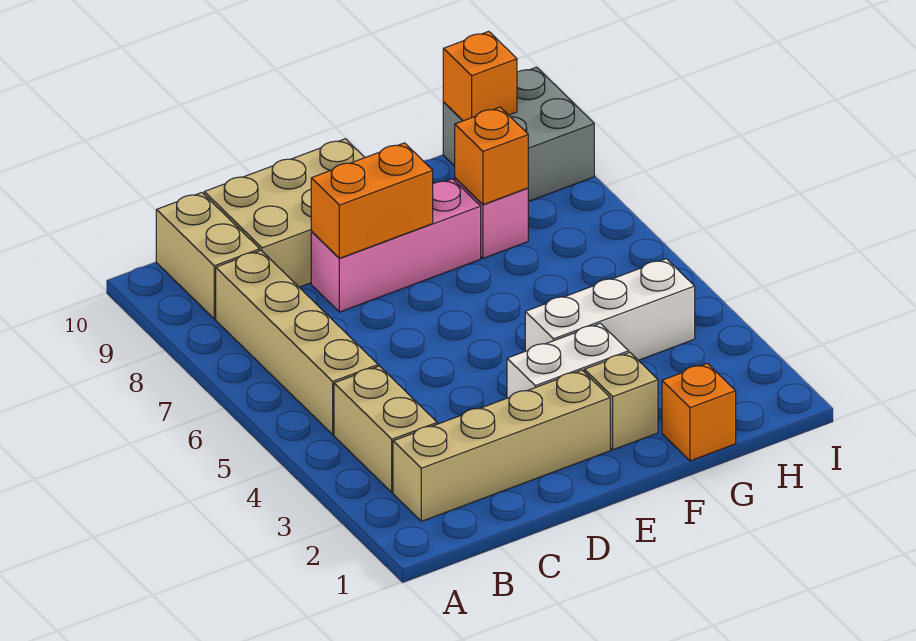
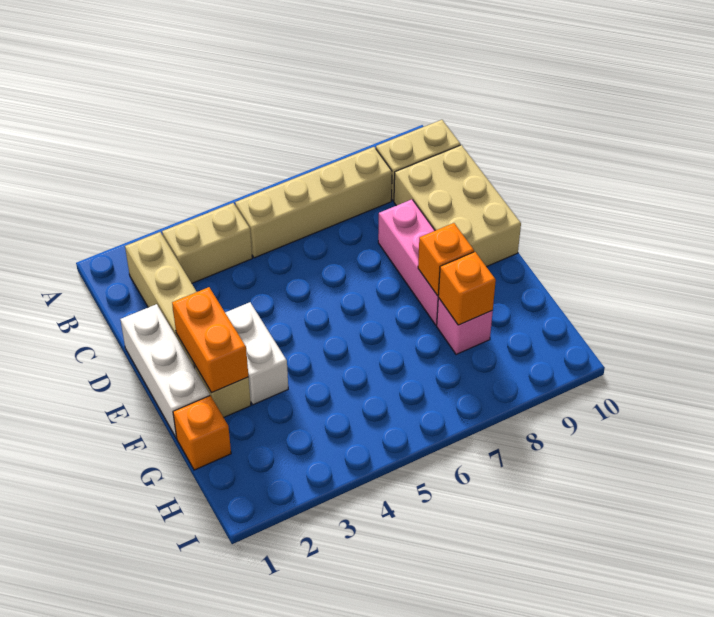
orange brick D8:E8 level 2 -> orange brick E2:F2 level 2
white brick F4:H4 level 1 -> white brick D1:F1 level 1
grey brick H9:I10 level 1 -> none
orange brick H10 level 2 -> orange brick F8 level 2

